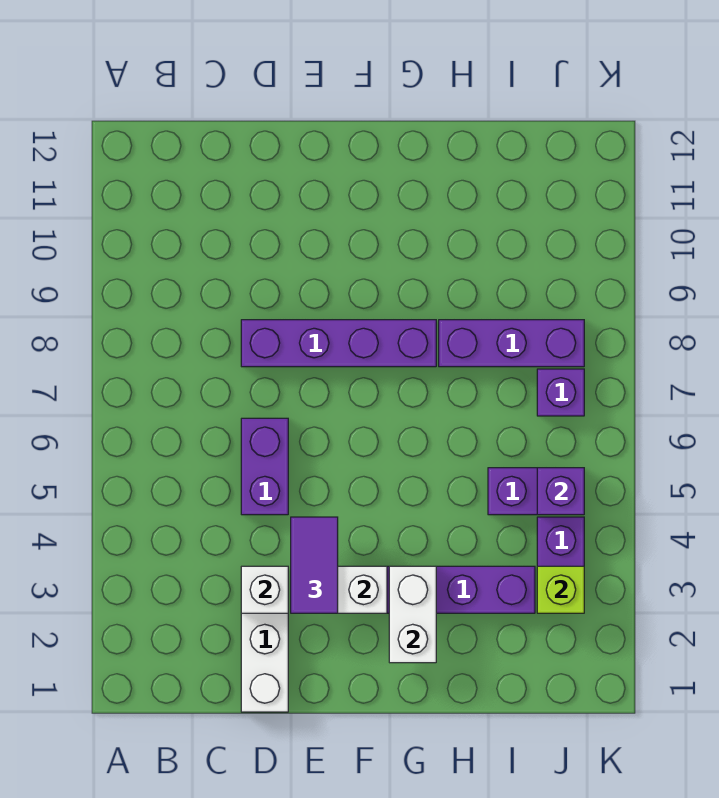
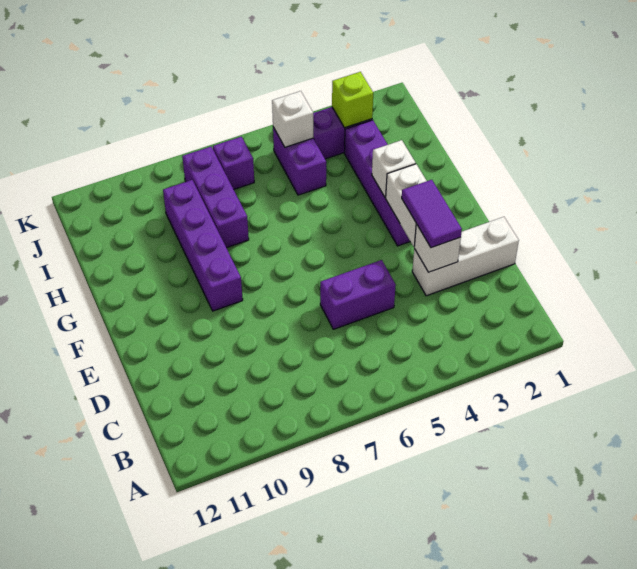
purple brick D8:G8 level 1 -> purple brick F9:I9 level 1
purple tile E3:E4 level 3 -> purple tile D3:E3 level 3
white brick G2:G3 level 2 -> white brick G3 level 2
purple brick J5 level 2 -> white brick J5 level 2

